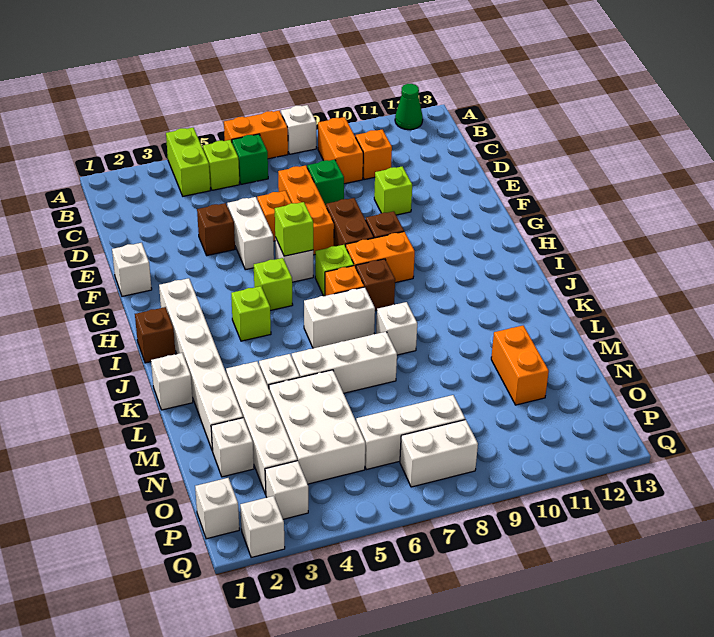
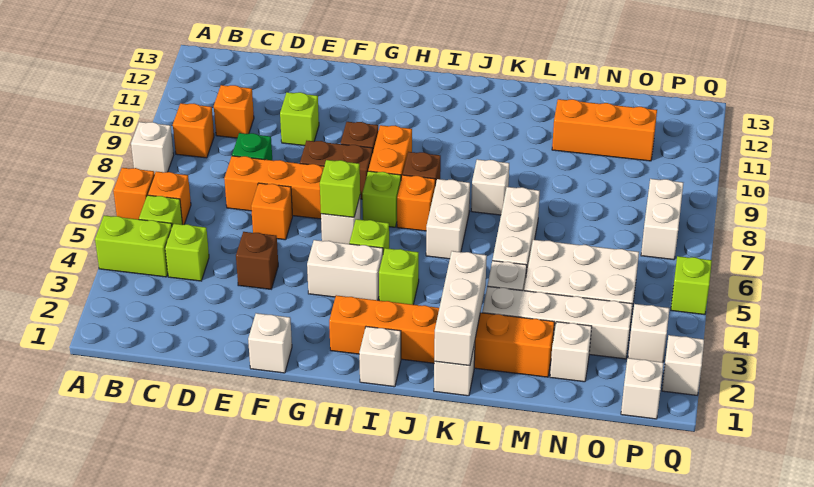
orange brick A6:A7 level 1 -> orange brick A6 level 1
green cone A12 level 1 -> none
green brick B6 level 1 -> orange brick B6 level 1
orange brick B9:C9 level 1 -> orange brick B9 level 1
none -> lime brick C4 level 1
white brick E5:F5 level 1 -> white brick G4:H4 level 1
white brick H2:M2 level 1 -> orange brick H2:M2 level 1
brown brick I1 level 1 -> white brick I1 level 1
orange brick M11:N11 level 1 -> orange brick M11:O11 level 1
white brick O6:O8 level 1 -> white brick K1:K3 level 2
none -> lime brick Q5 level 1

